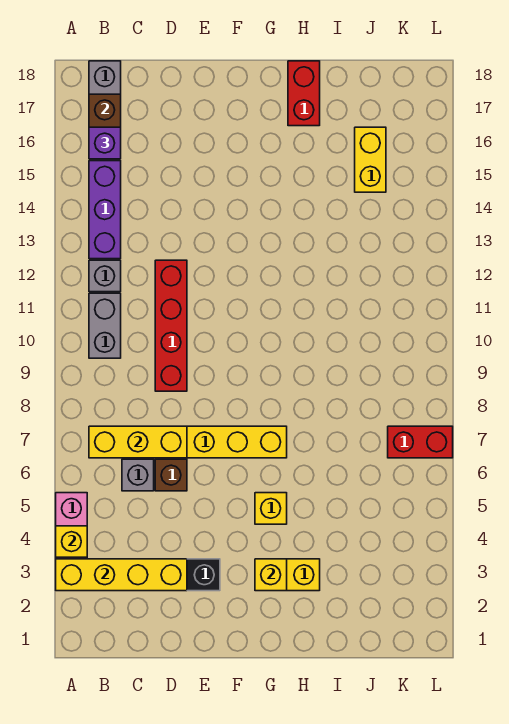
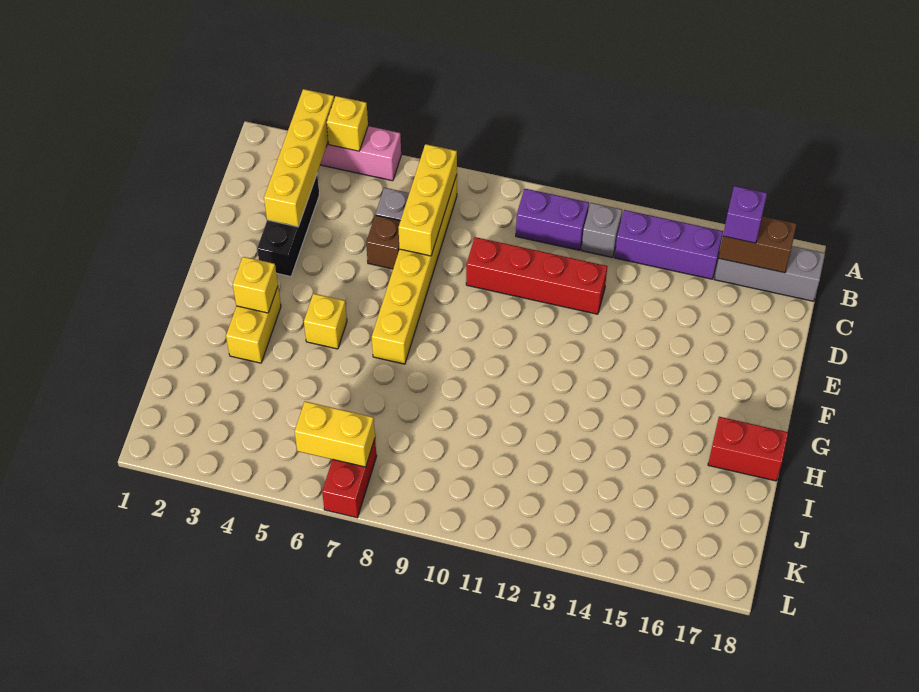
grey brick B10:B11 level 1 -> purple brick B10:B11 level 1
yellow brick J15:J16 level 1 -> yellow brick K6:K7 level 2

